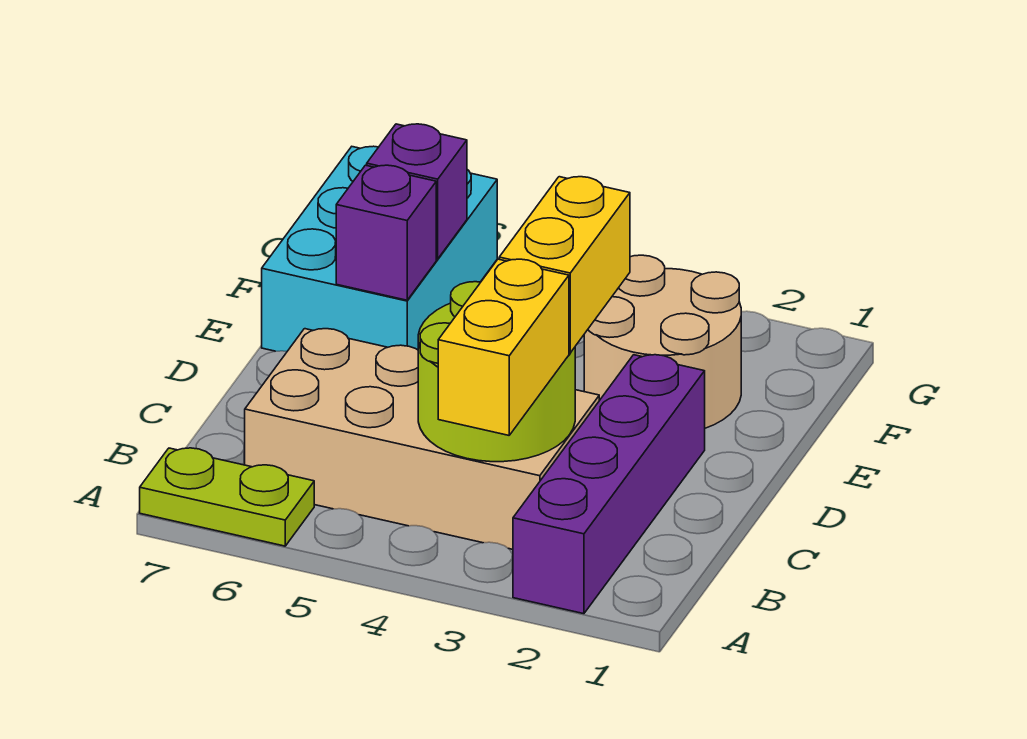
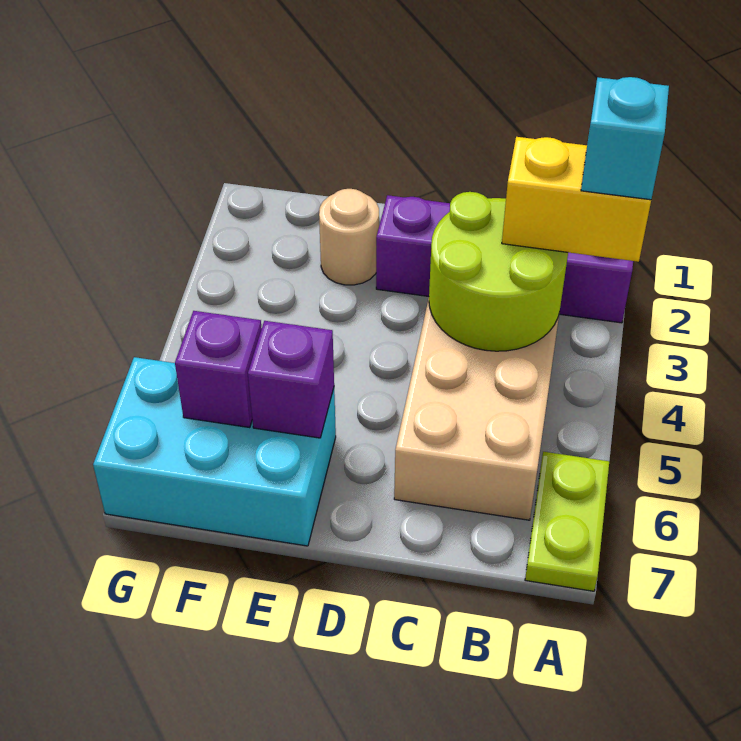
none -> cyan brick A3 level 4
yellow brick C3:D3 level 3 -> none
tan round brick E2:F3 level 1 -> tan round brick E2 level 1

